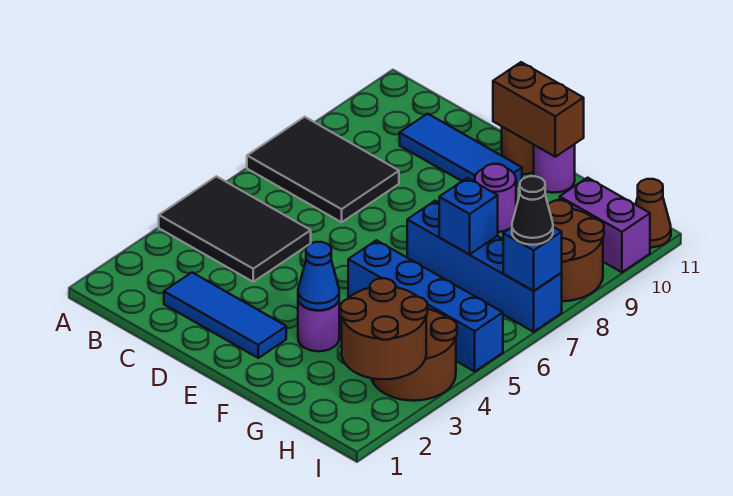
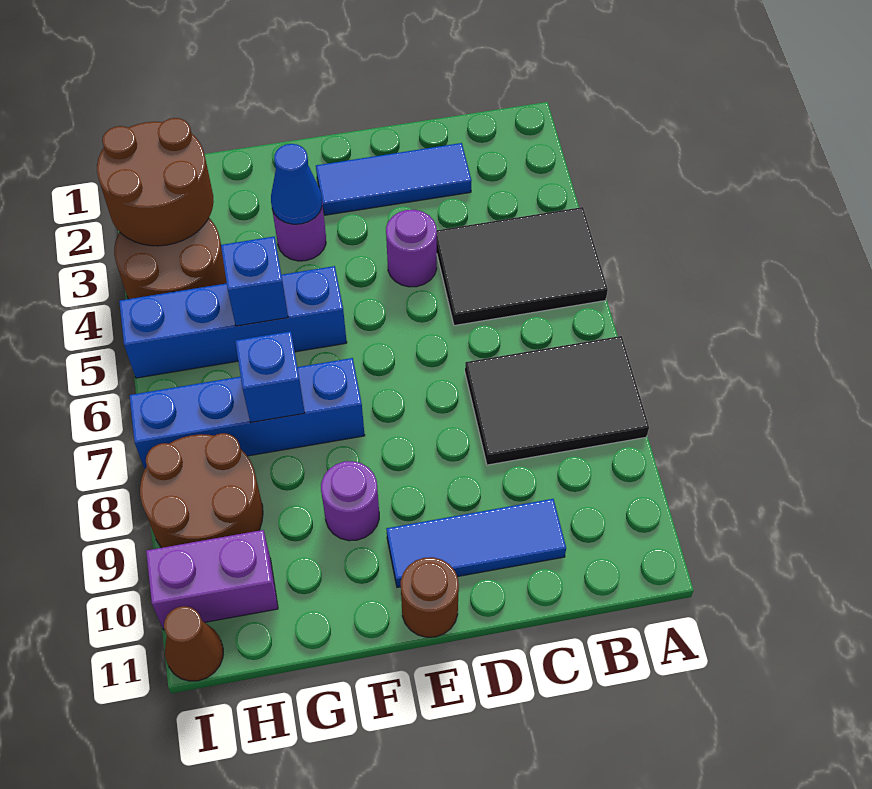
brown brick E11:F11 level 2 -> none
purple round brick F11 level 1 -> purple round brick D4 level 1
blue brick I7 level 2 -> blue brick G5 level 2
black cone I7 level 3 -> none

